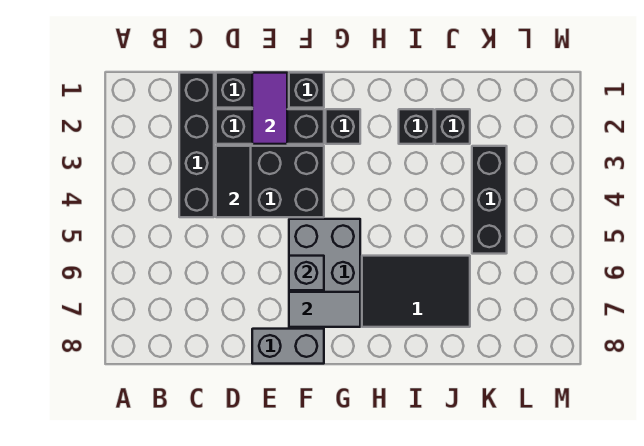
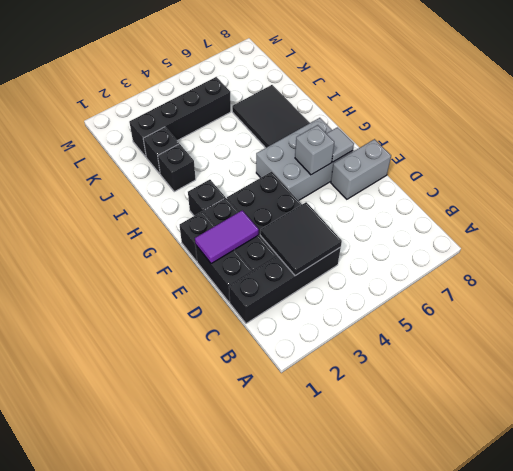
black tile D3:D4 level 2 -> black tile C3:D4 level 2
grey brick E8:F8 level 1 -> grey brick E7:E8 level 1
grey tile F7:G7 level 2 -> grey tile F7 level 2
black brick K3:K5 level 1 -> black brick K2:K5 level 1

